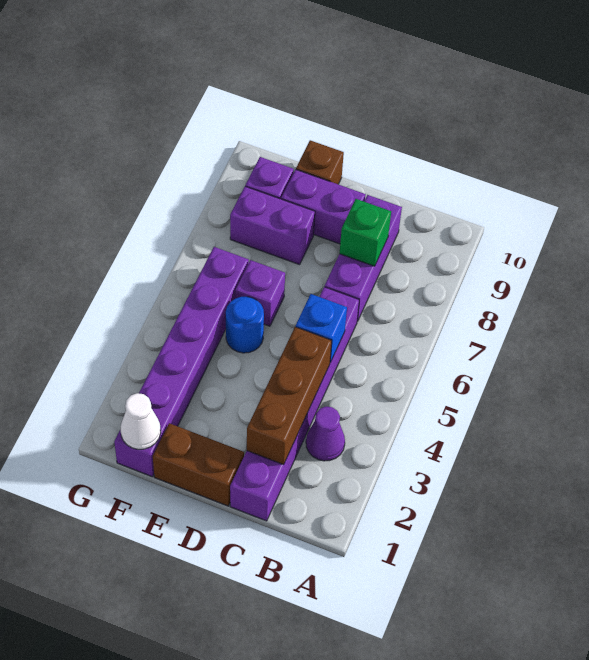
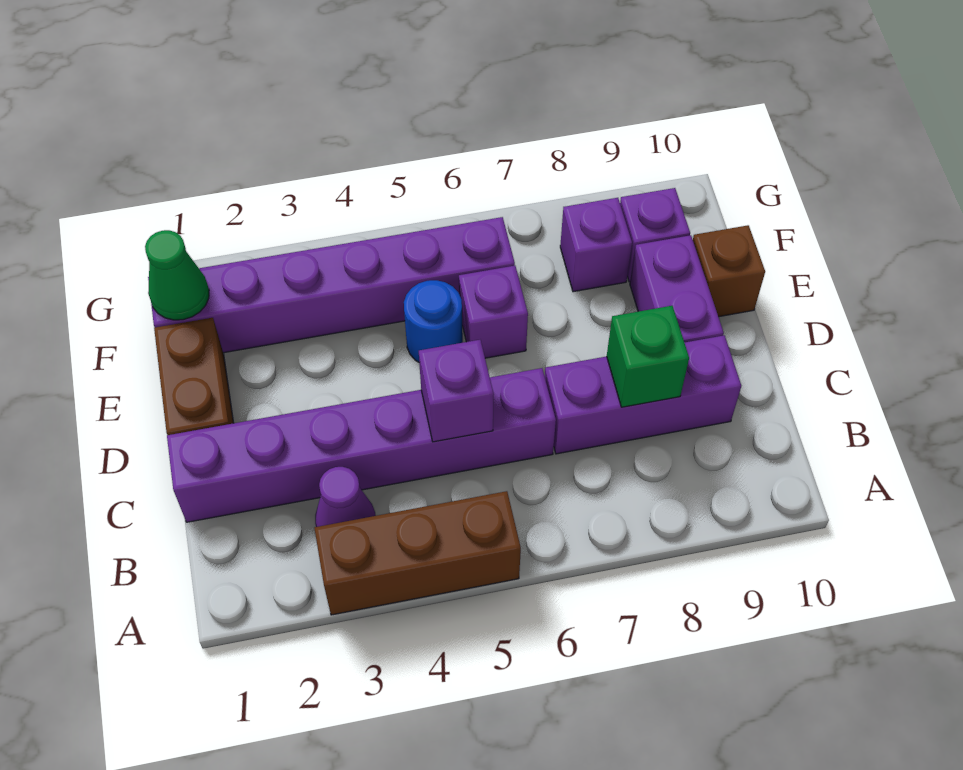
brown brick C2:C4 level 2 -> brown brick A3:A5 level 1
blue brick C5 level 2 -> purple brick C5 level 2
purple brick E8:F8 level 1 -> purple brick F8 level 1
white cone F1 level 2 -> green cone F1 level 2

